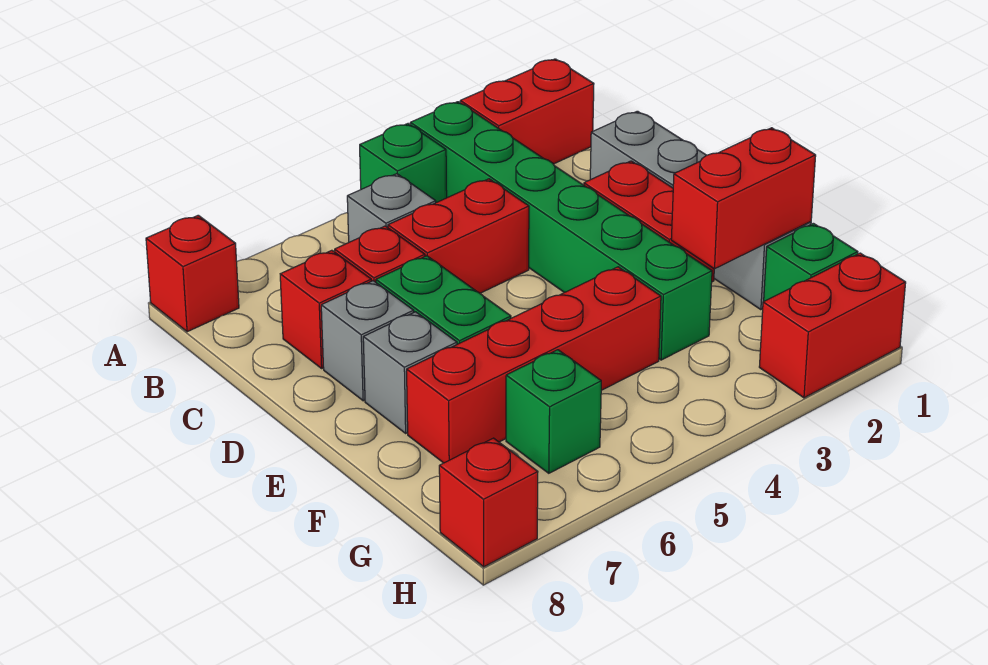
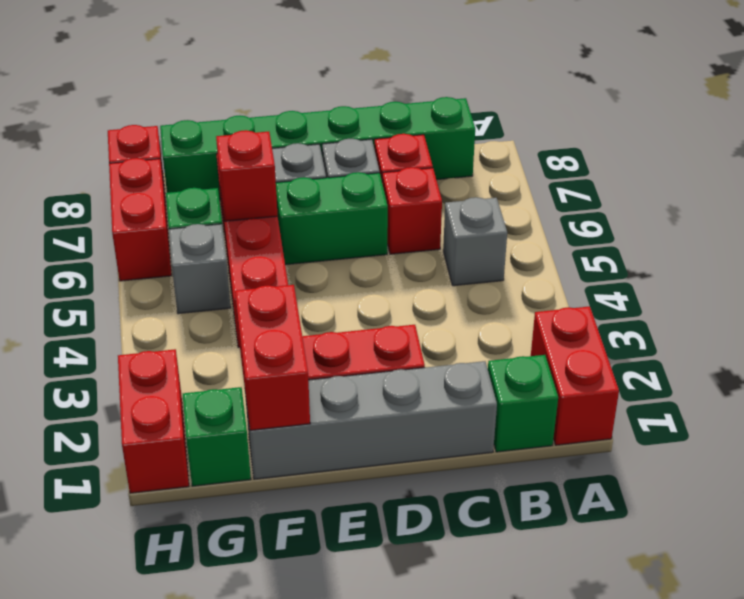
green brick A3:F3 level 1 -> green brick B8:G8 level 1
green brick A4 level 1 -> green brick B1 level 1
red brick A8 level 1 -> red brick F6 level 2
red brick C4:C5 level 1 -> red brick H6:H7 level 1
none -> grey brick G5 level 1

